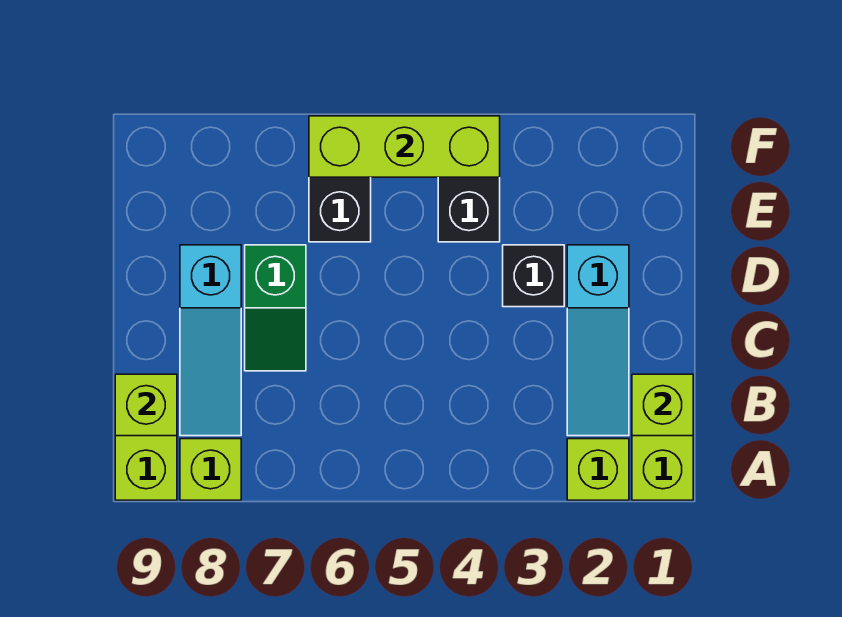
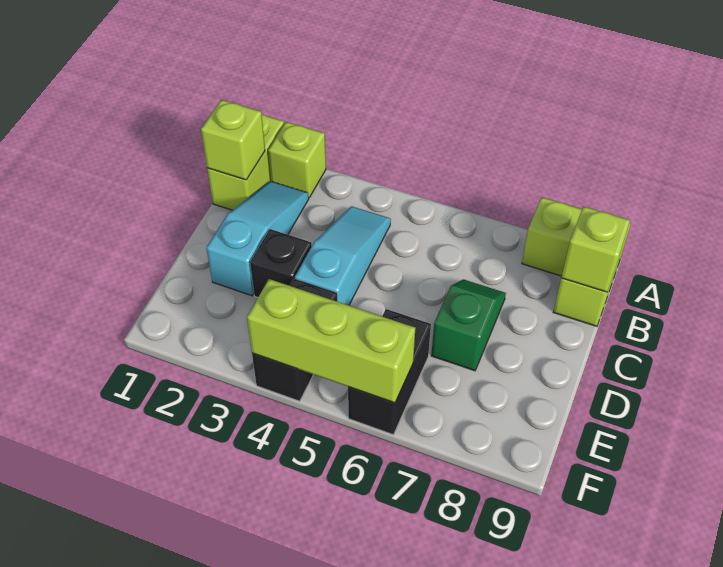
cyan slope B8:D8 level 1 top D -> cyan slope B4:D4 level 1 top D

